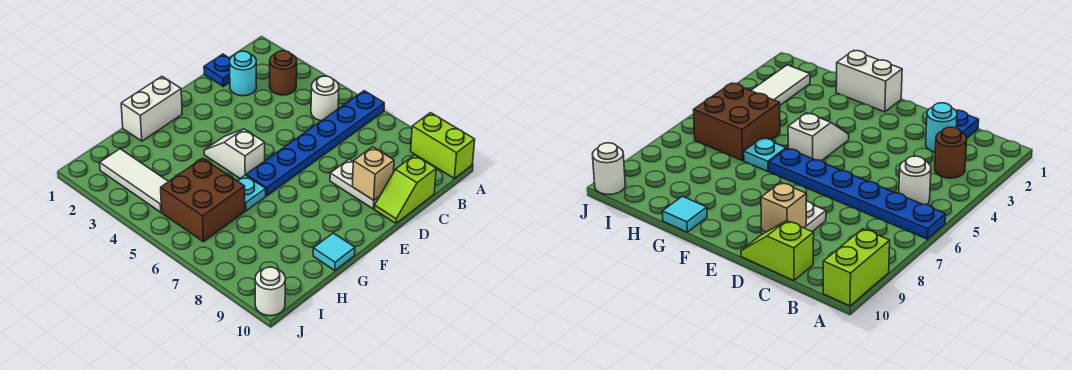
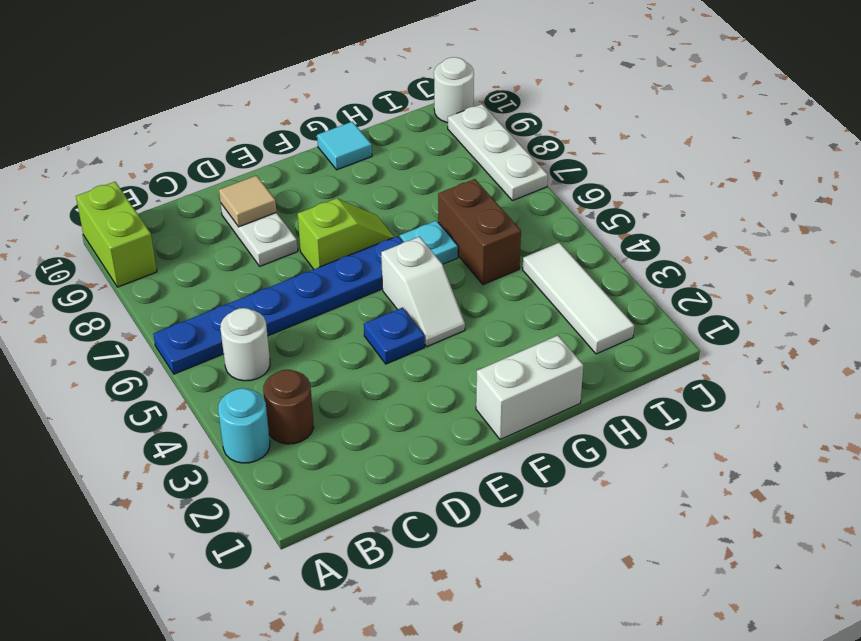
blue plate C1 level 1 -> blue plate E4 level 1
cyan round brick C2 level 1 -> cyan round brick A3 level 1
lime slope C10:D10 level 1 top C -> lime slope E7:F7 level 1 top E
tan brick D9 level 2 -> tan tile D9 level 2
brown brick H5:I6 level 1 -> brown brick H5:H6 level 1
none -> white plate J7:J9 level 1

